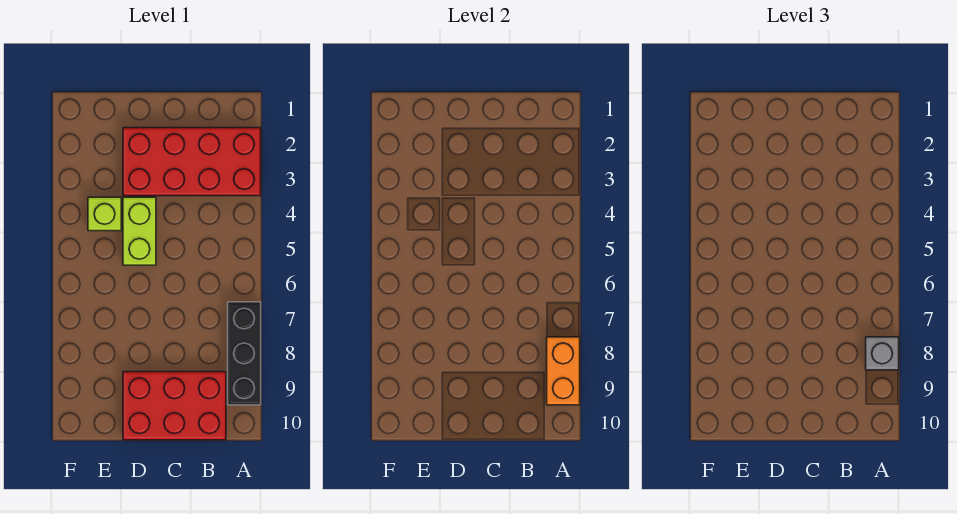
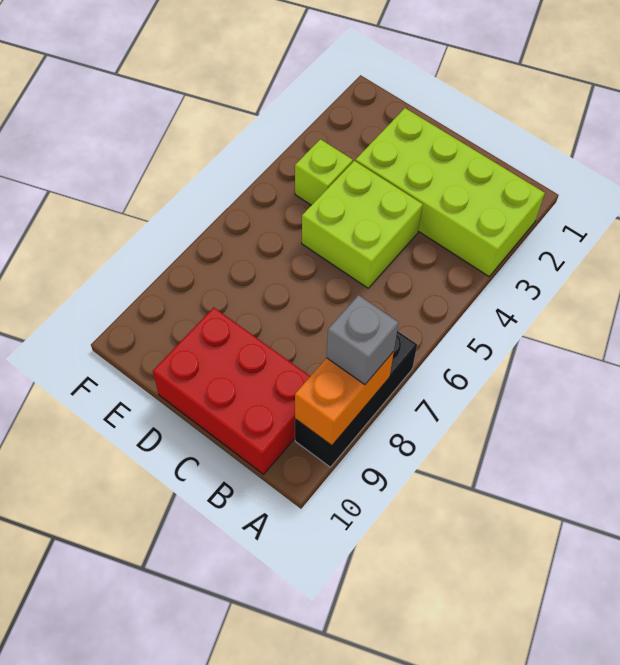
red brick A2:D3 level 1 -> lime brick A2:D3 level 1
lime brick D4:D5 level 1 -> lime brick C4:D5 level 1

